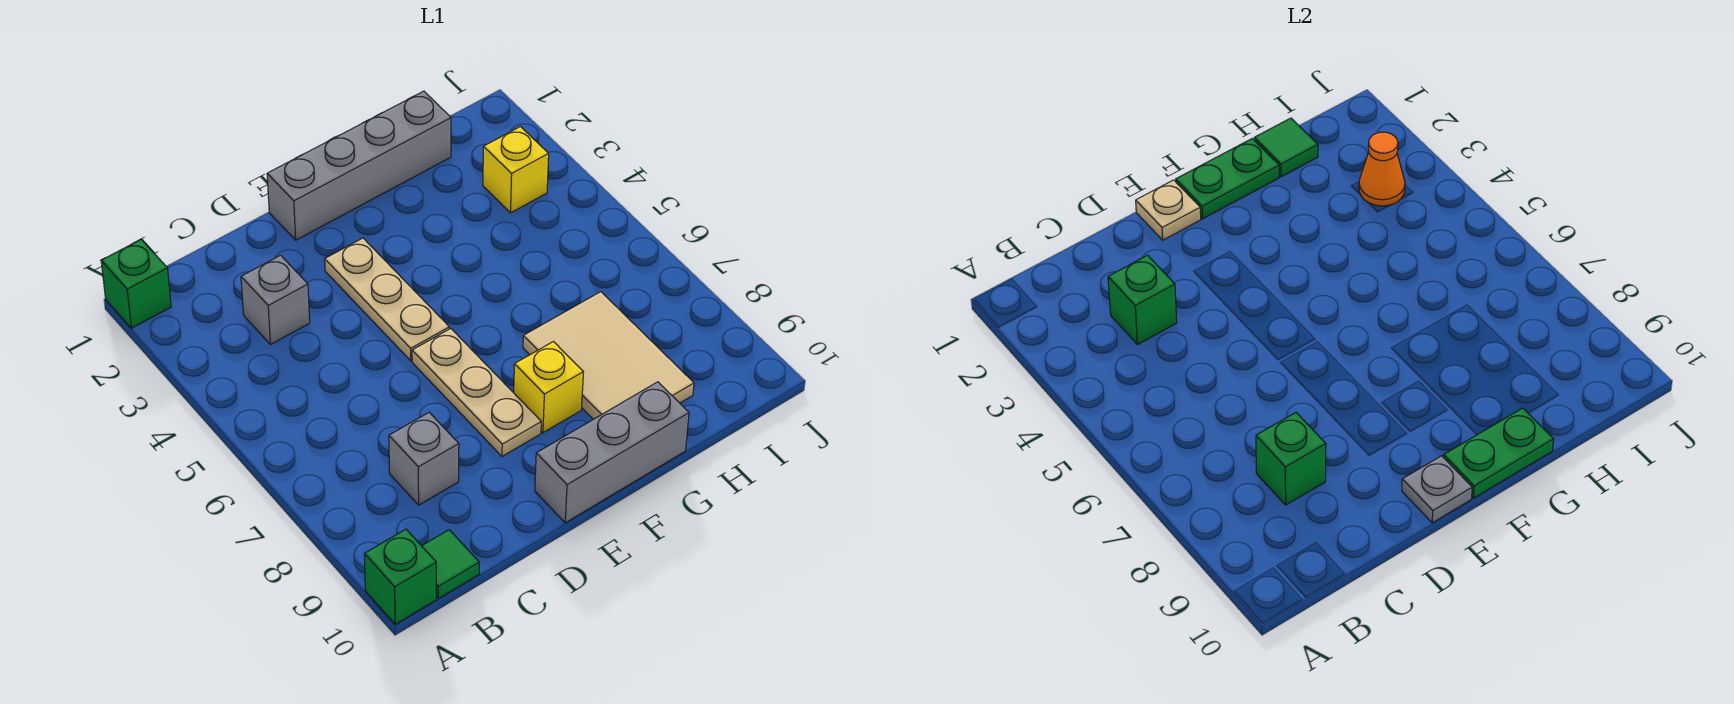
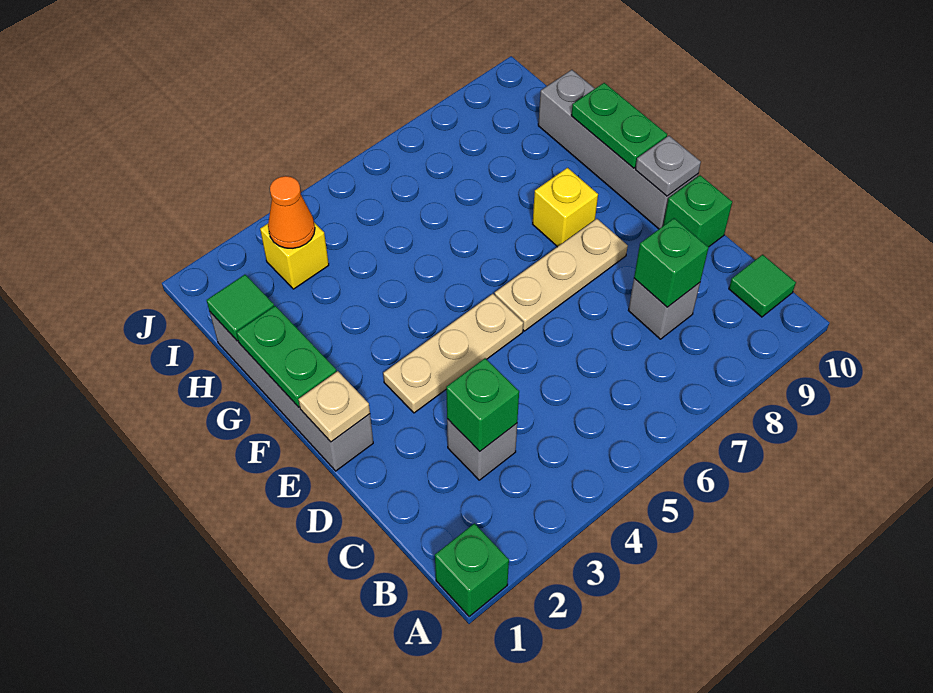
green brick A10 level 1 -> green brick D10 level 1
grey brick E10:G10 level 1 -> grey brick E10:H10 level 1
tan tile G7:H9 level 1 -> none

